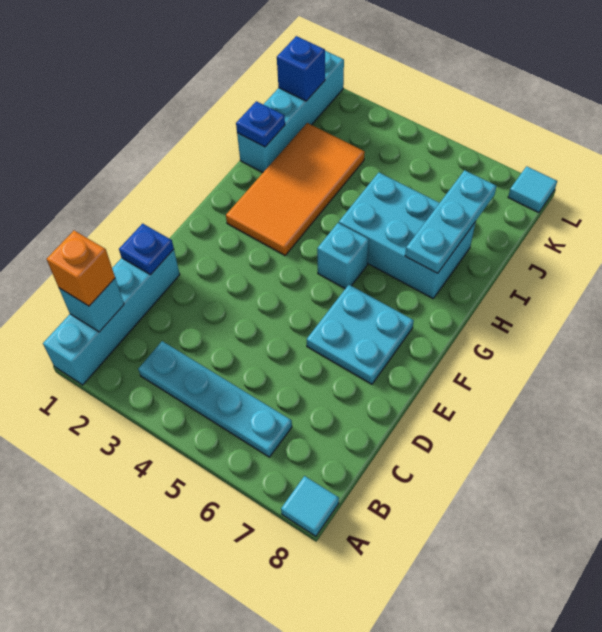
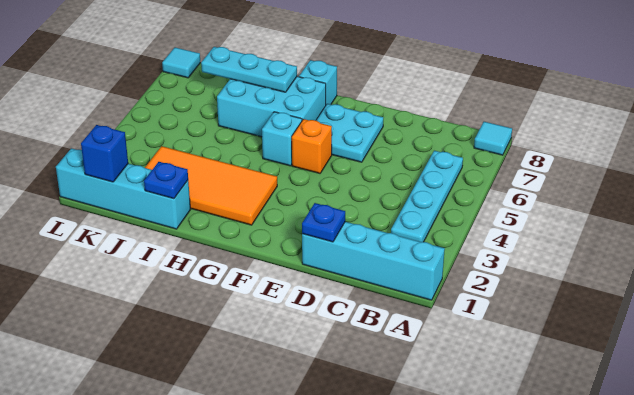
cyan brick B1 level 2 -> cyan brick G8 level 1
orange brick B1 level 3 -> orange brick F5 level 1
cyan brick H5:I7 level 1 -> cyan brick G6:I7 level 1

